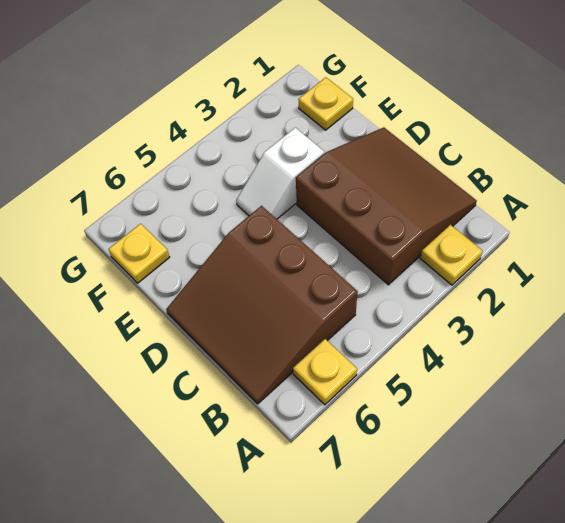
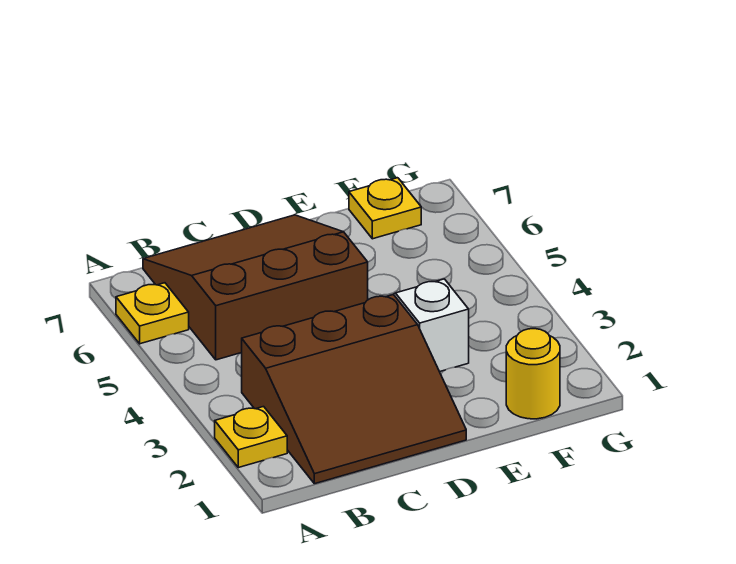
yellow plate F1 level 1 -> yellow round brick F1 level 1

